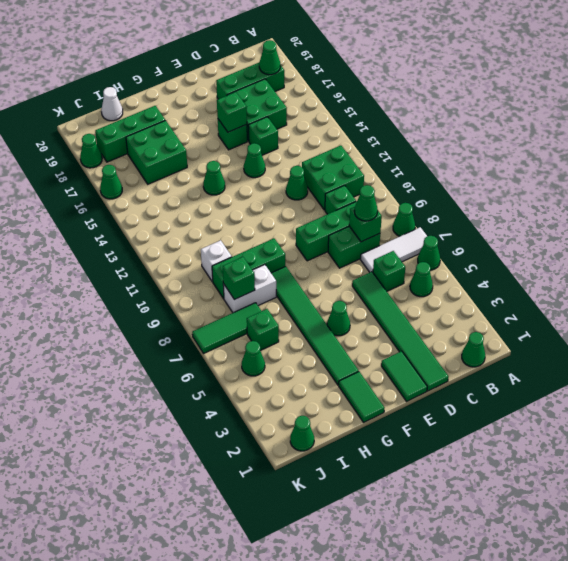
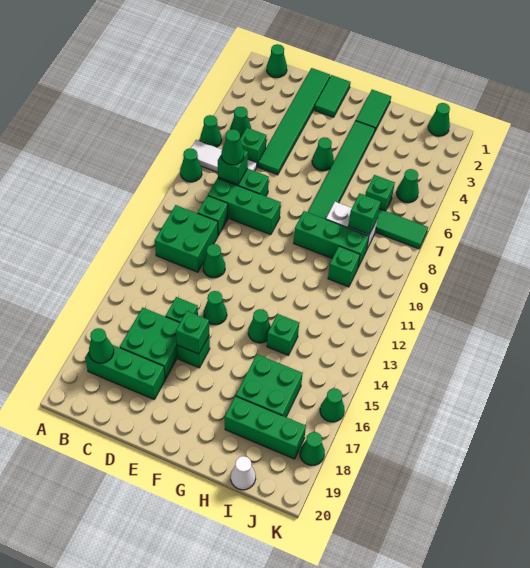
none -> green brick H14 level 1
white brick I10 level 1 -> green brick I10 level 1

